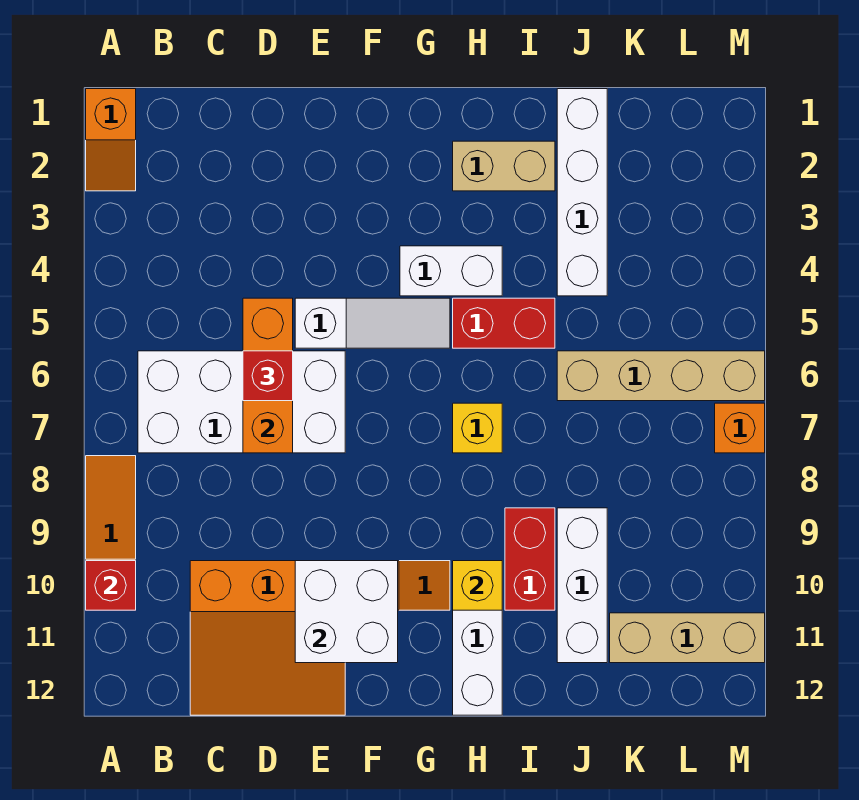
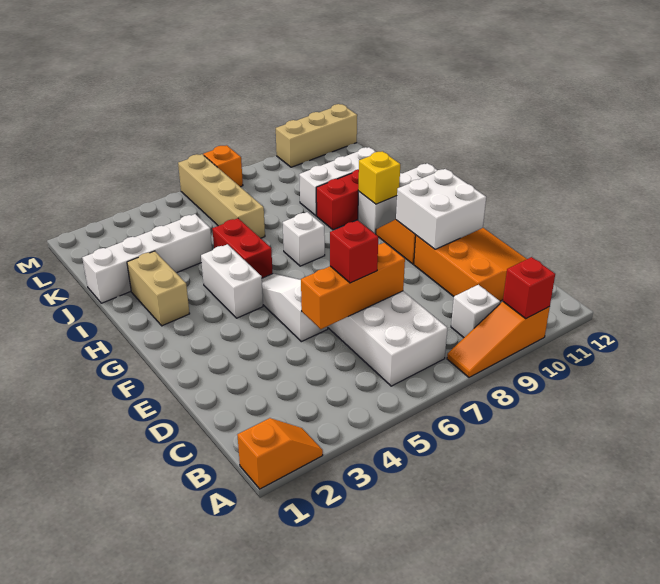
none -> white brick B9 level 1
yellow brick H7 level 1 -> white brick H7 level 1
tan brick K11:M11 level 1 -> tan brick M10:M12 level 1

